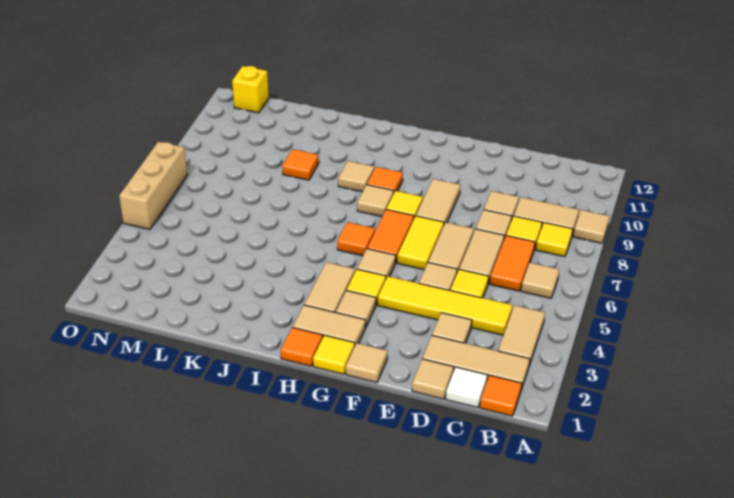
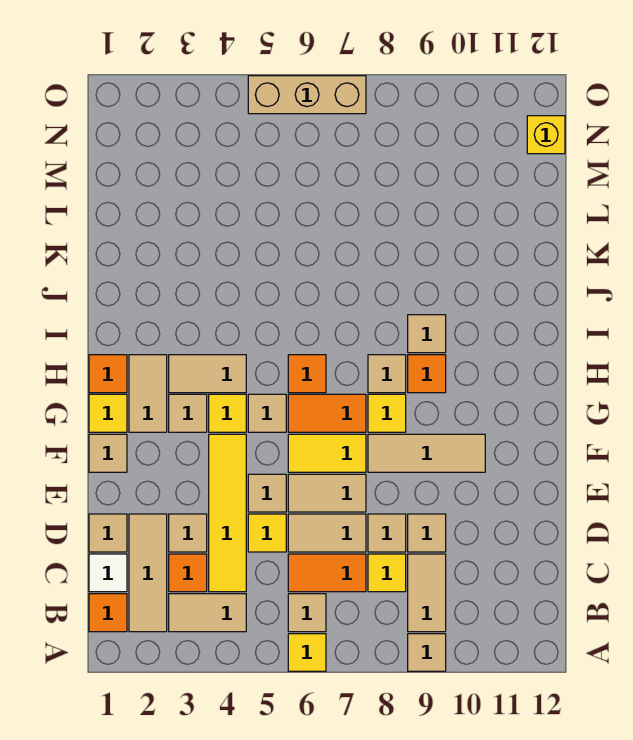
yellow tile B8 level 1 -> yellow tile A6 level 1
tan tile F8:F9 level 1 -> tan tile F8:F10 level 1
orange tile K9 level 1 -> orange tile C3 level 1

